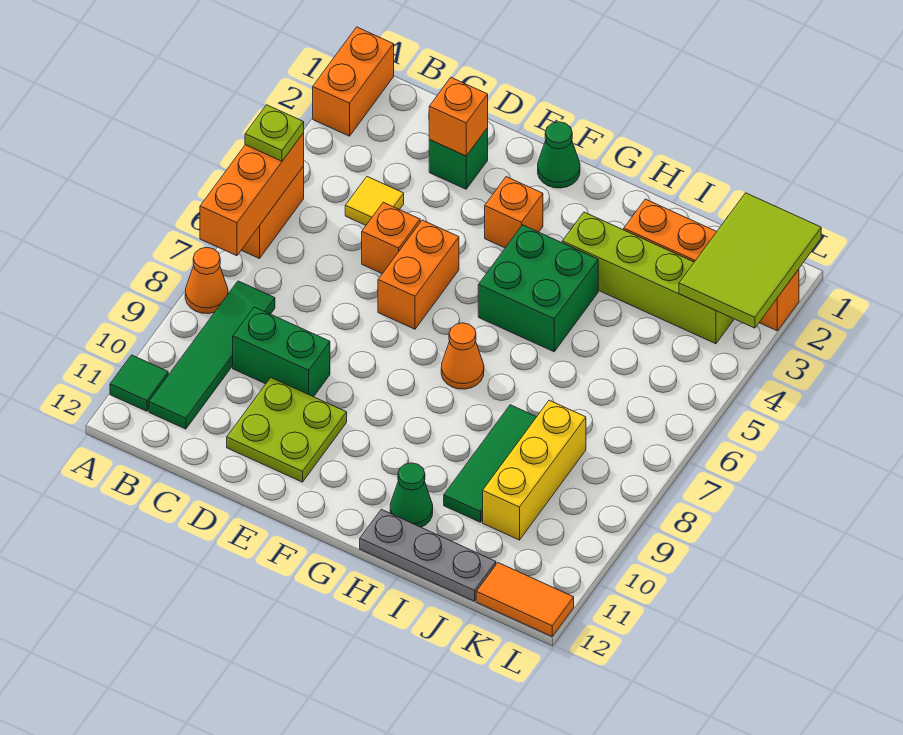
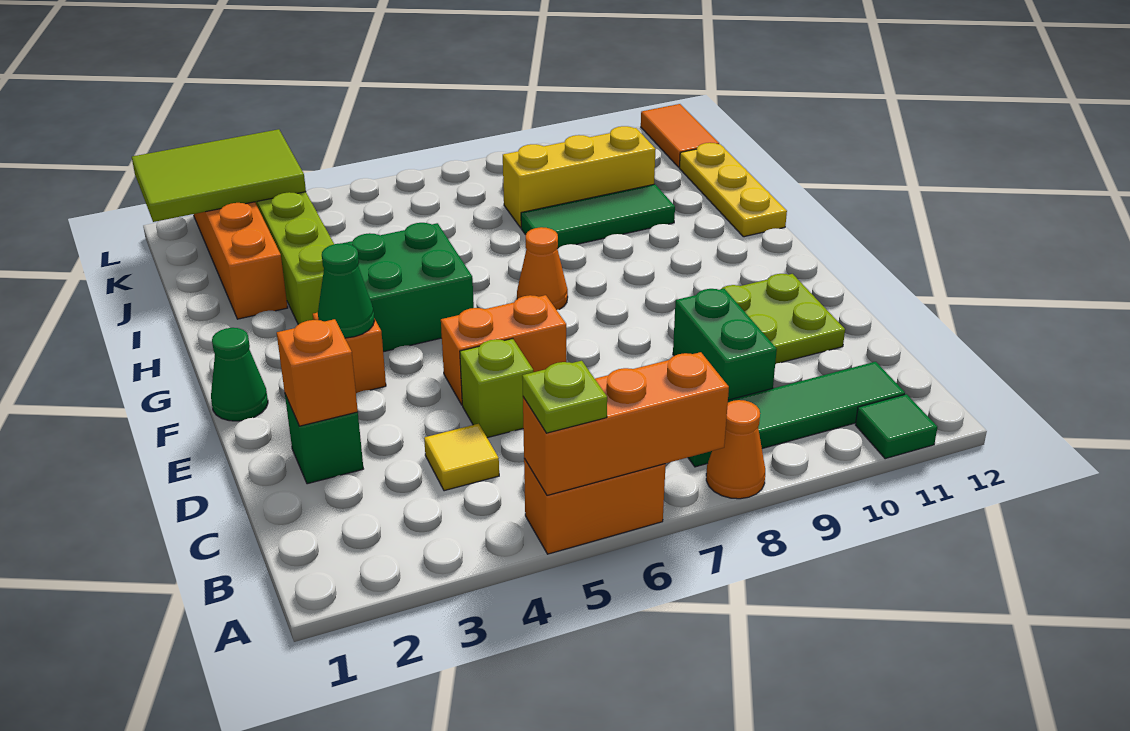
orange brick A1:A2 level 1 -> none
orange brick D5 level 1 -> lime brick D5 level 1
green cone H11 level 1 -> green cone F3 level 2
grey plate H12:J12 level 1 -> yellow plate H12:J12 level 1

